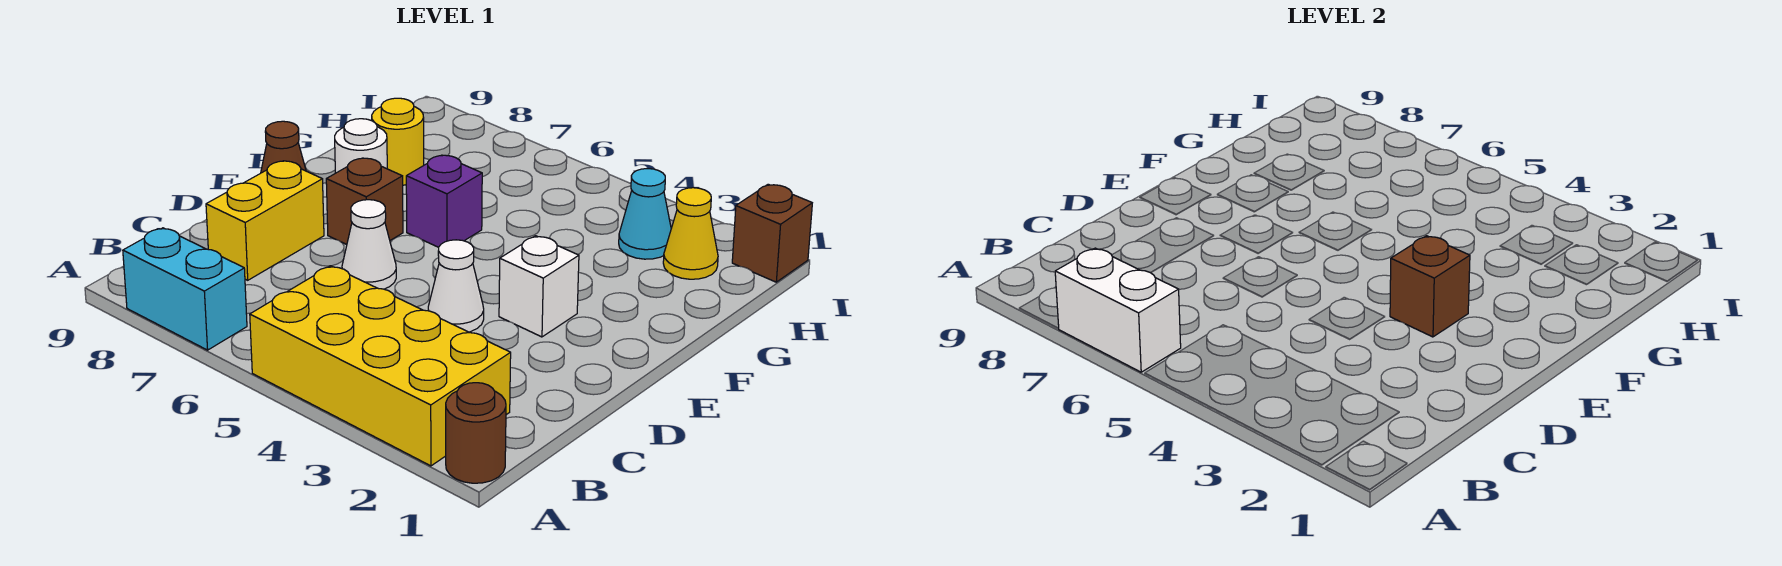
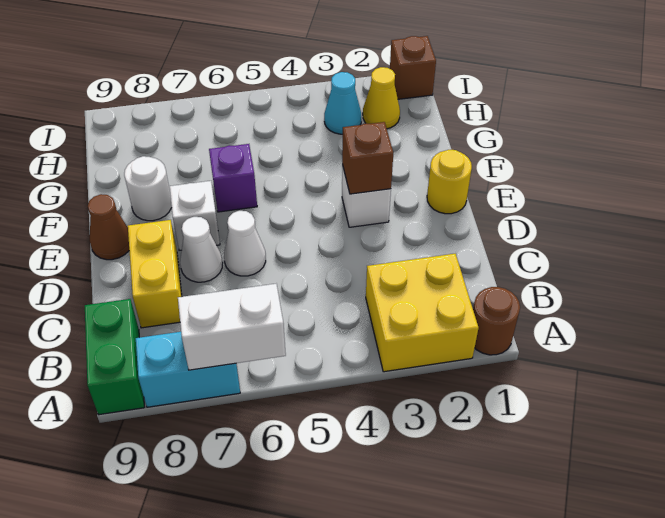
yellow brick A2:B5 level 1 -> yellow brick A2:B3 level 1
none -> green brick A9:B9 level 1
white cone D4 level 1 -> white cone D7 level 1
brown brick E7 level 1 -> white brick E7 level 1
yellow round brick G8 level 1 -> yellow round brick E1 level 1

